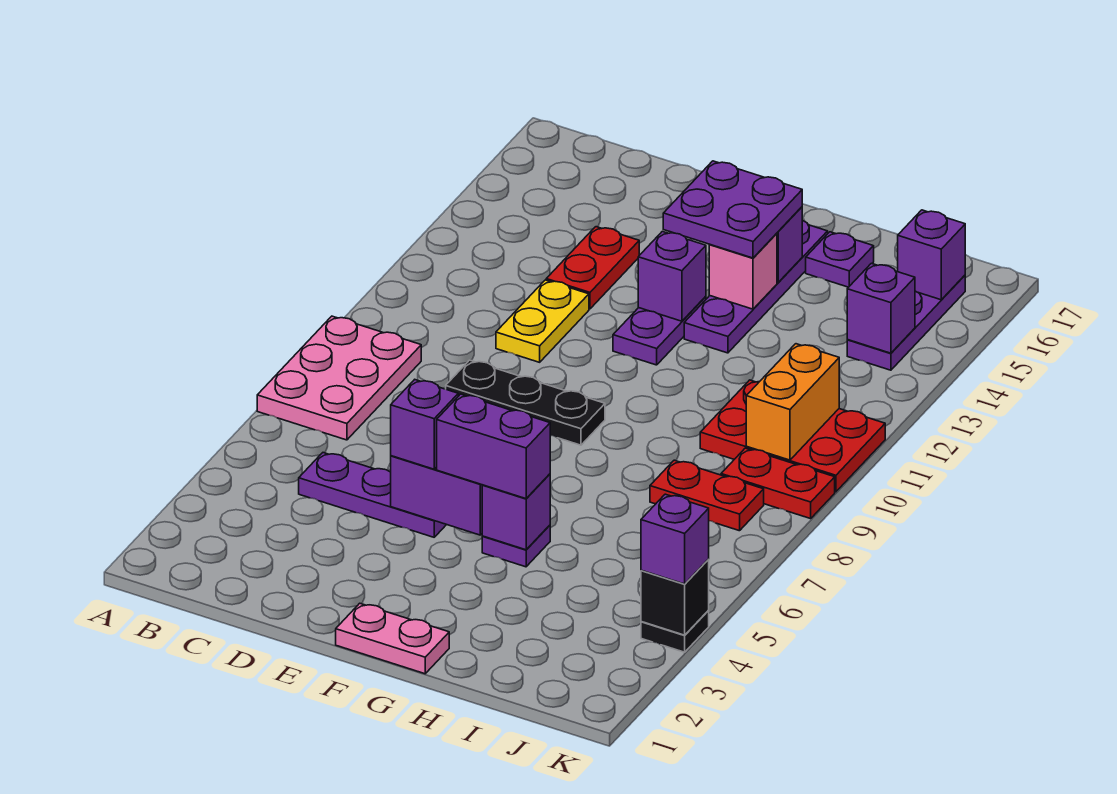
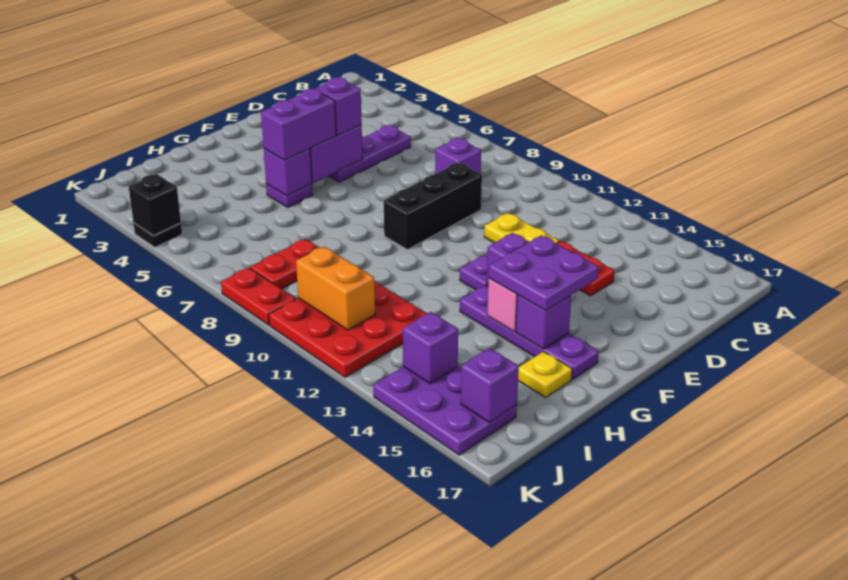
pink plate A7:B9 level 1 -> none
black plate D9:F9 level 1 -> black brick D9:F9 level 1
pink plate F1:G1 level 1 -> none
purple plate H16 level 1 -> yellow plate H16 level 1
red plate I10:K11 level 1 -> red plate I10:K12 level 1
red plate J9:K9 level 1 -> red plate K8:K9 level 1
purple plate J14:J16 level 1 -> purple plate J14:K16 level 1
purple brick K4 level 3 -> purple brick C8 level 1

